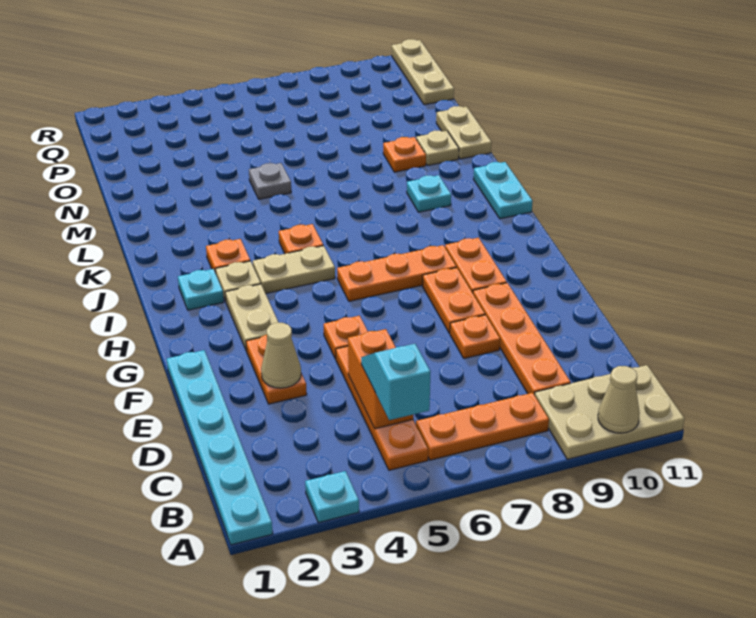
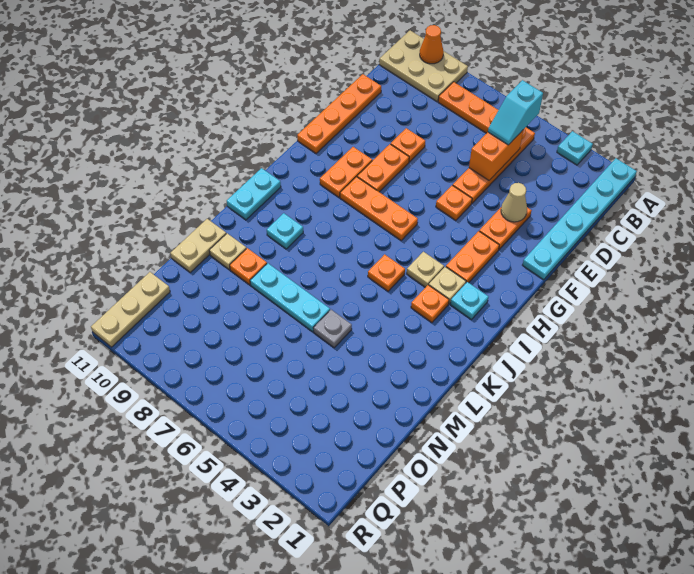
tan cone A10 level 2 -> orange cone A10 level 2
orange plate C9:F9 level 1 -> orange plate D11:G11 level 1
tan plate G3:H3 level 1 -> orange plate G3:H3 level 1
tan plate I4:I5 level 1 -> tan plate I4 level 1
none -> cyan plate M6:M8 level 1

